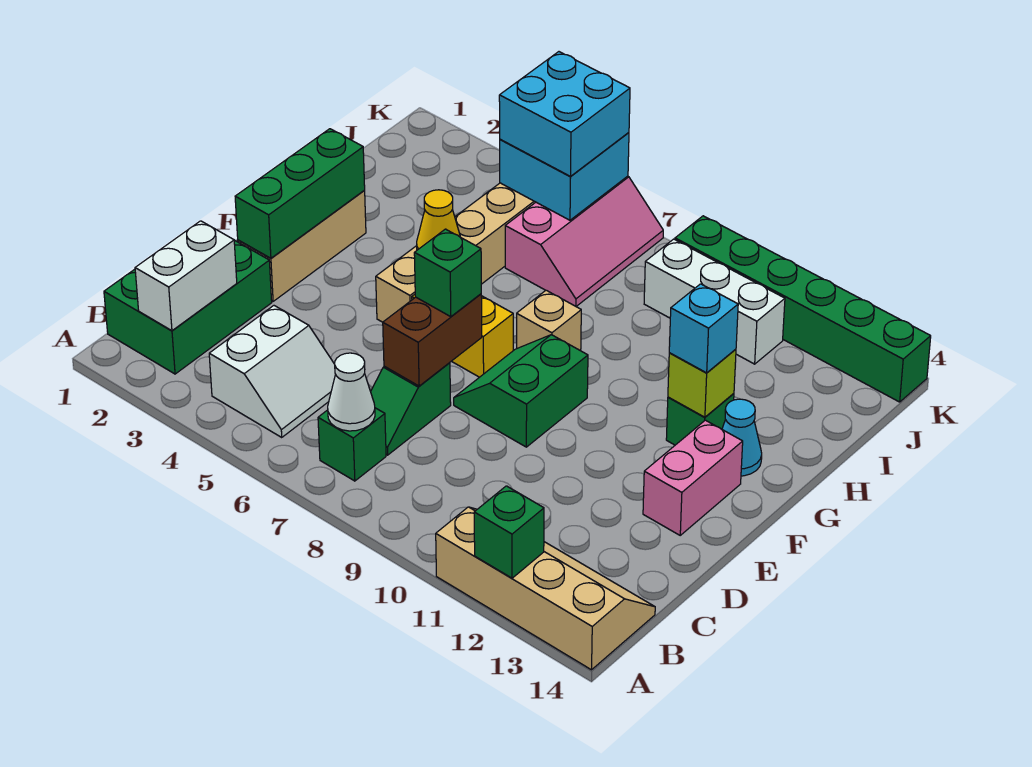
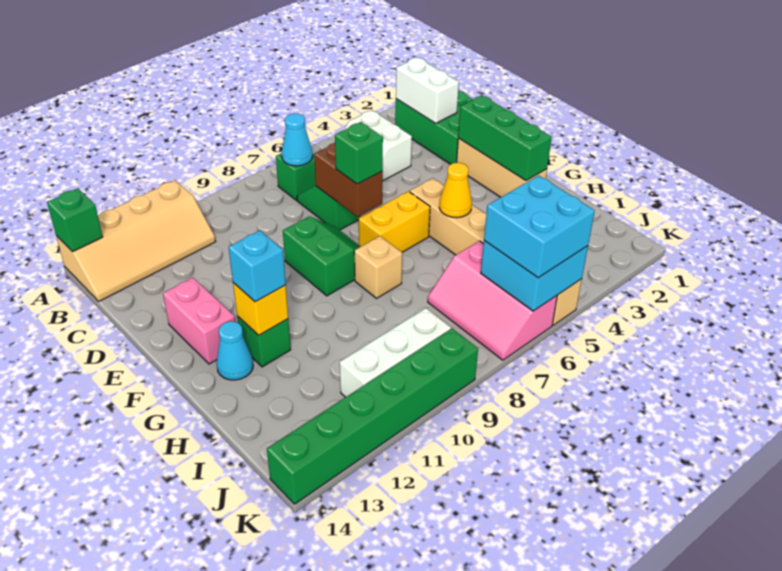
green brick A12 level 2 -> green brick A14 level 2
white cone B7 level 2 -> cyan cone B7 level 2
lime brick G12 level 2 -> yellow brick G12 level 2

